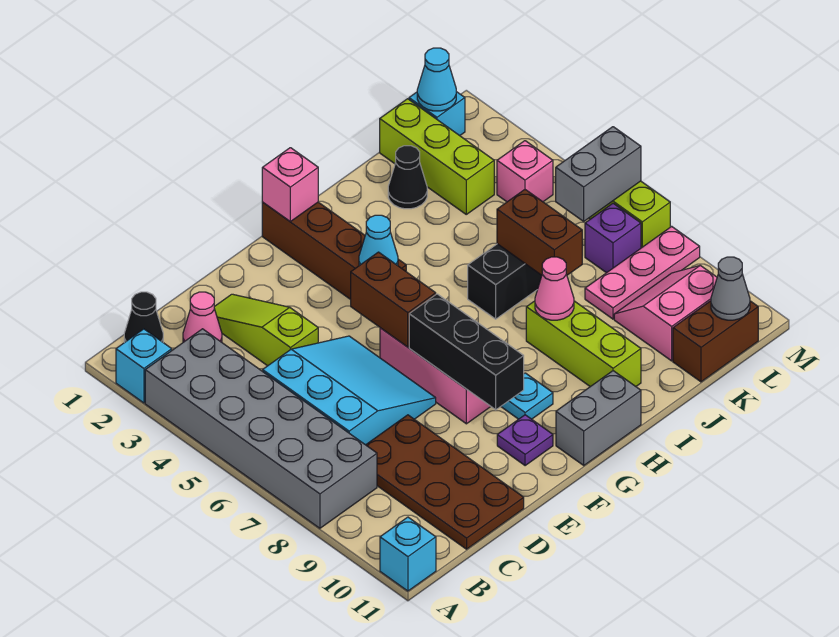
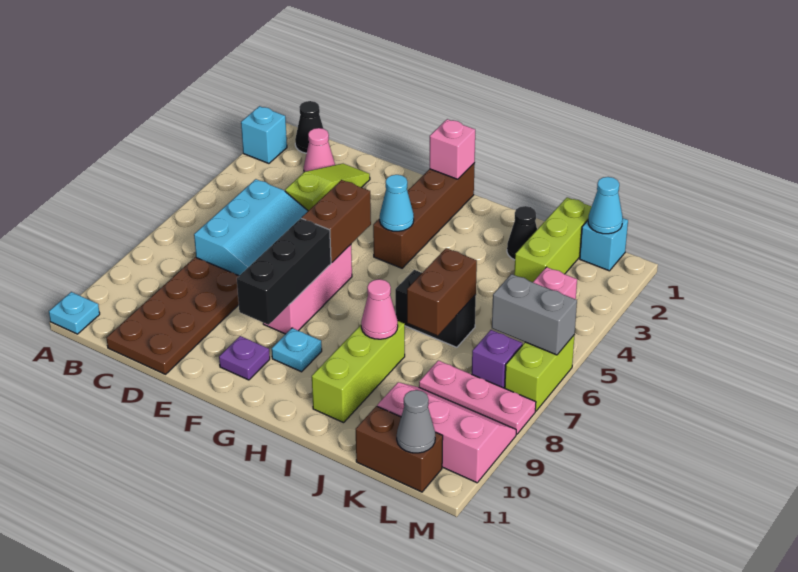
grey brick A3:B8 level 1 -> none
cyan brick A11 level 1 -> cyan plate A11 level 1
grey brick G11:H11 level 1 -> none
pink slope K9:L10 level 1 top 10 -> pink slope K9:M10 level 1 top 10

